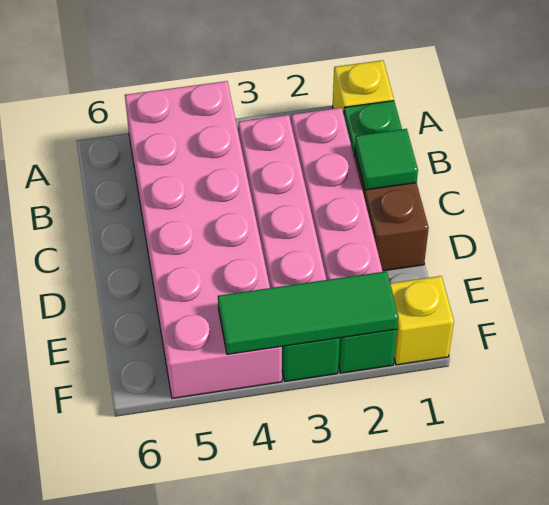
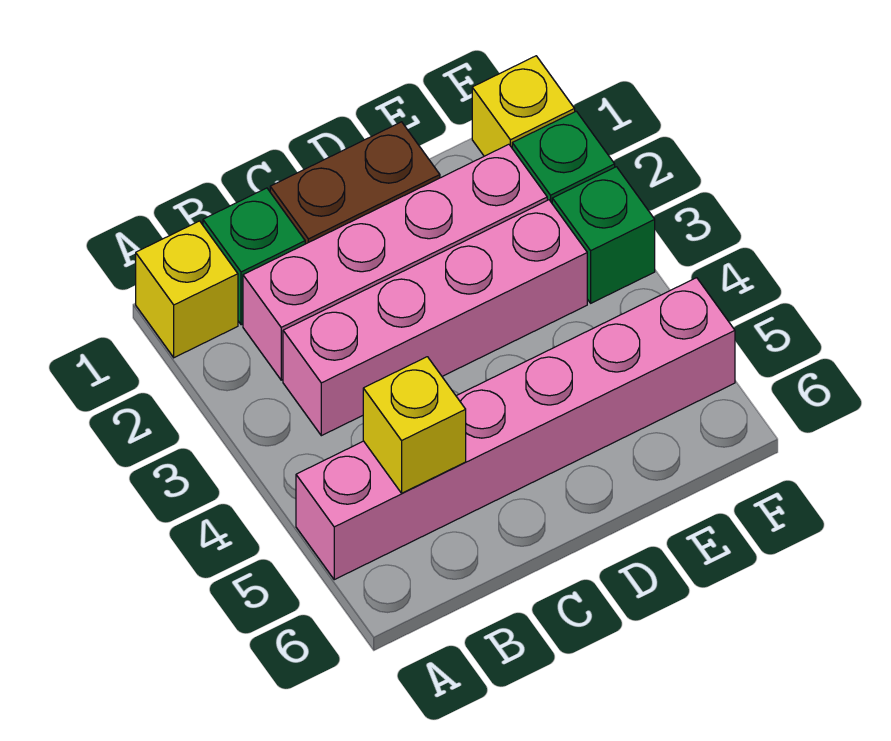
pink brick A4:F5 level 1 -> pink brick A5:F5 level 1
none -> yellow brick B5 level 2
green tile C1 level 2 -> none
green tile F2:F4 level 2 -> none

